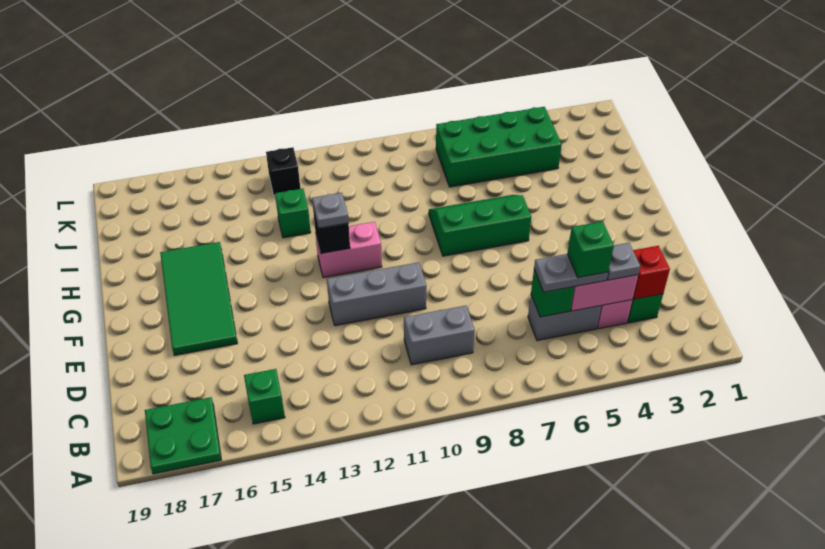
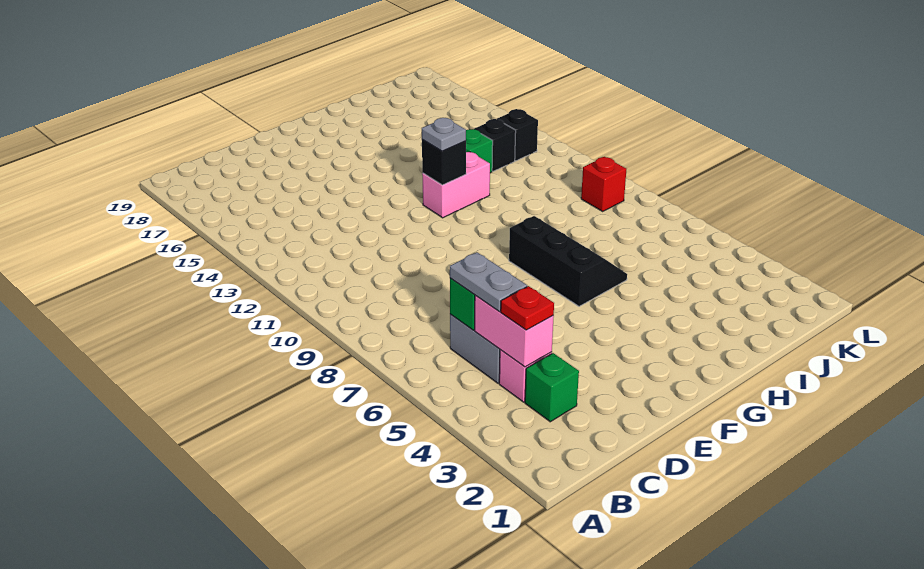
green plate A17:B18 level 1 -> none
green brick B15 level 1 -> none
red brick C3 level 2 -> red brick K9 level 1
grey plate C4 level 3 -> red plate C4 level 3
green brick C5 level 4 -> none
grey brick C9:C10 level 1 -> none
grey brick E10:E12 level 1 -> none
green tile E16:H17 level 1 -> none
green slope G6:H8 level 1 top G -> black slope G6:H8 level 1 top G
pink brick G11:G12 level 1 -> pink brick G12:H12 level 1
green brick J4:K7 level 1 -> none
none -> black brick J13 level 1

